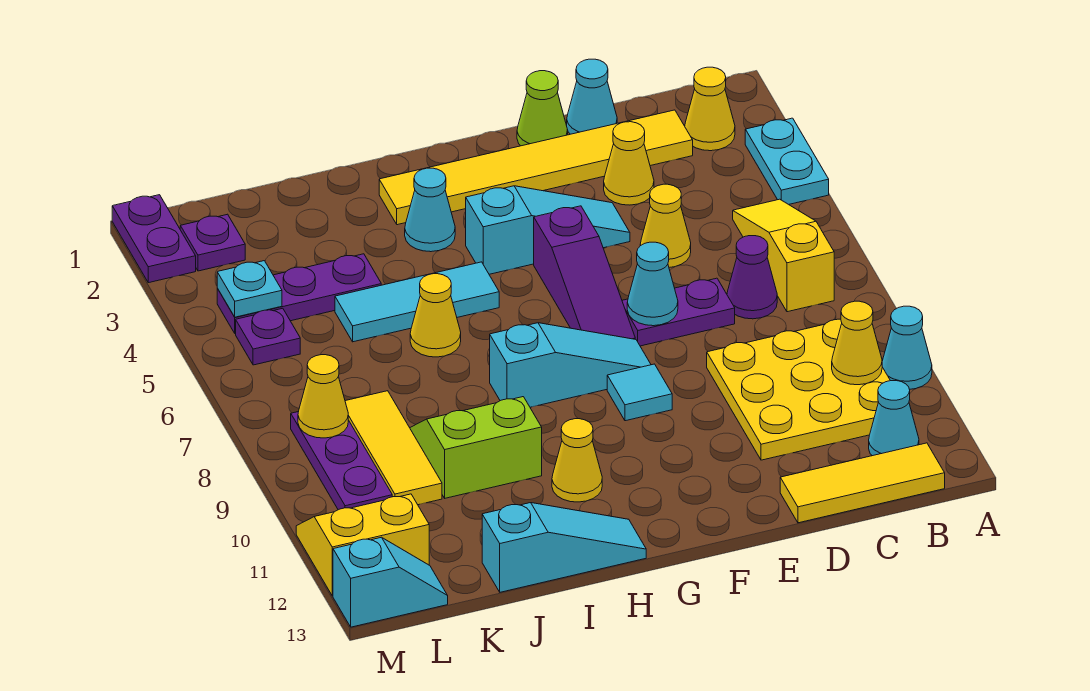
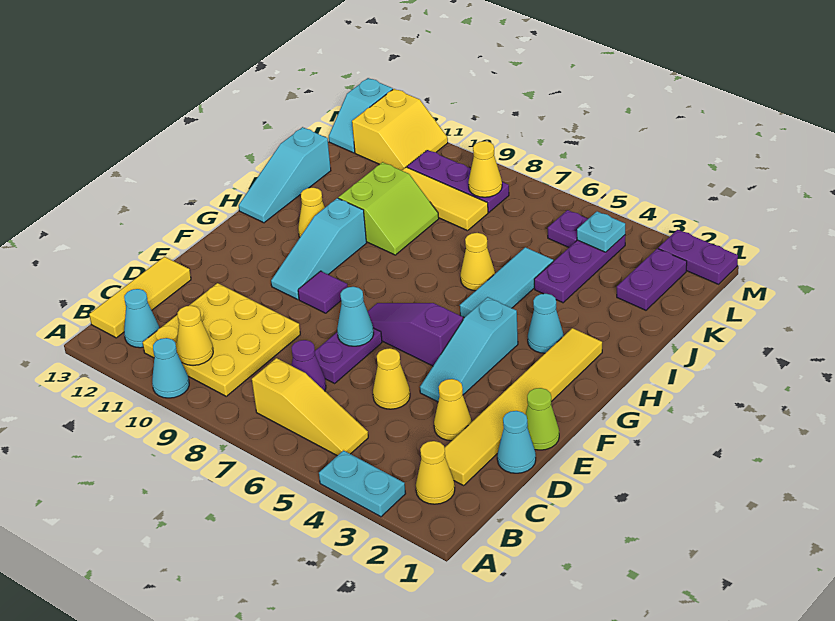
cyan slope F8:H8 level 1 top H -> cyan slope F10:H10 level 1 top H
cyan tile F9 level 1 -> purple tile F9 level 1
purple plate L2 level 1 -> purple plate K2:L2 level 1

